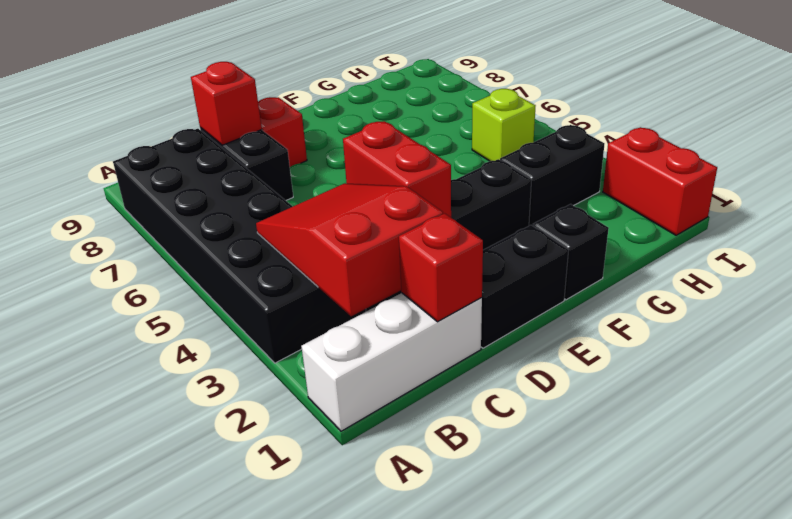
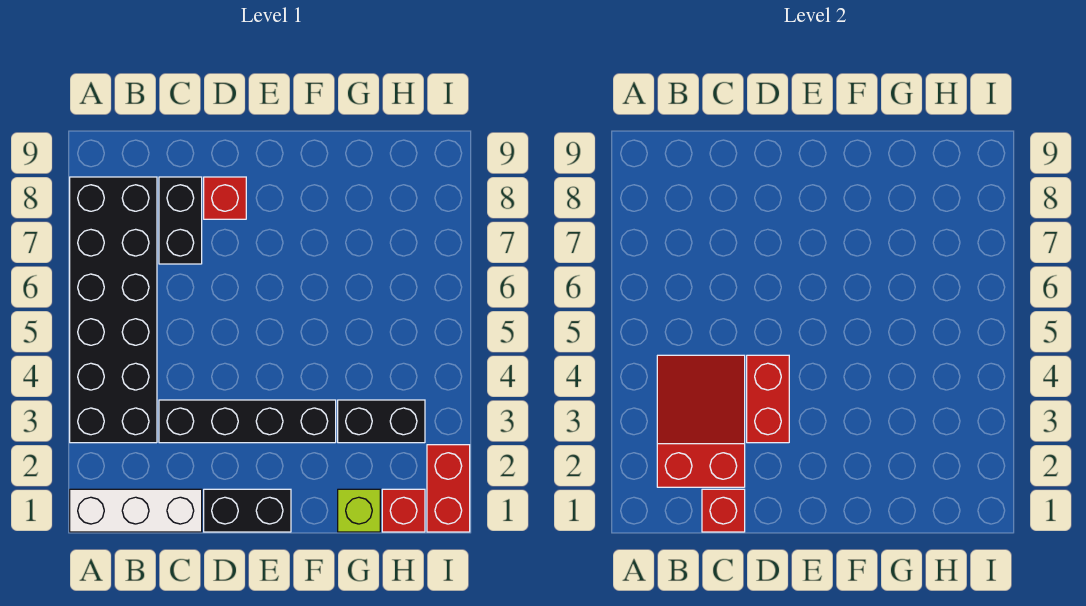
red brick C8 level 2 -> red brick H1 level 1
black brick F1 level 1 -> none
lime brick H5 level 1 -> lime brick G1 level 1

